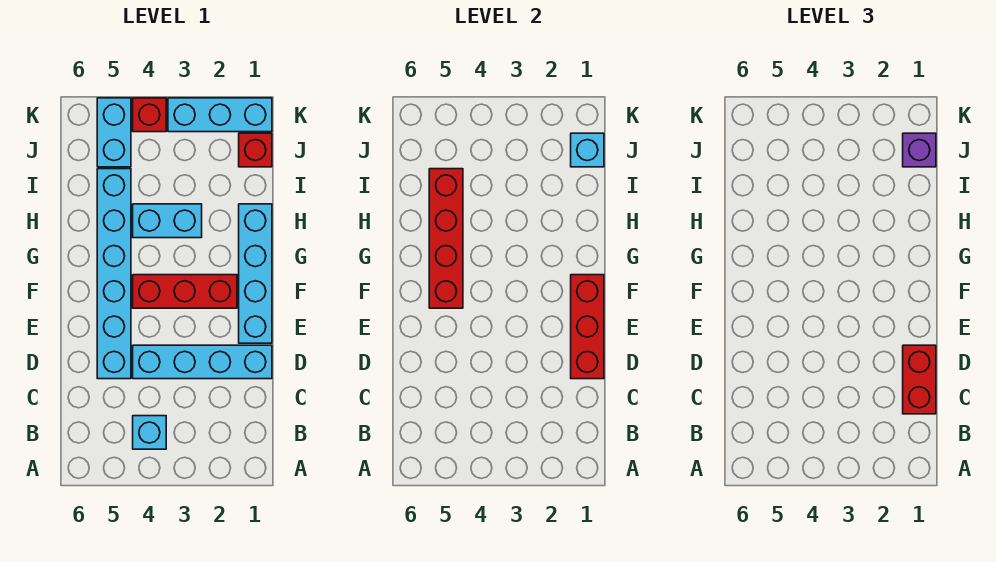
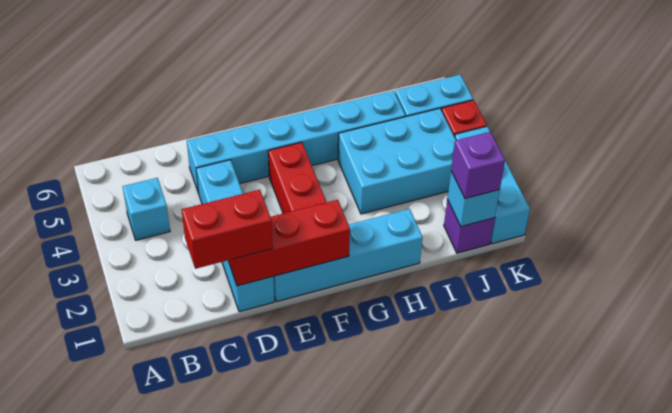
red brick F5:I5 level 2 -> none
cyan brick H3:H4 level 1 -> cyan brick H3:J4 level 1
red brick J1 level 1 -> purple brick J1 level 1

